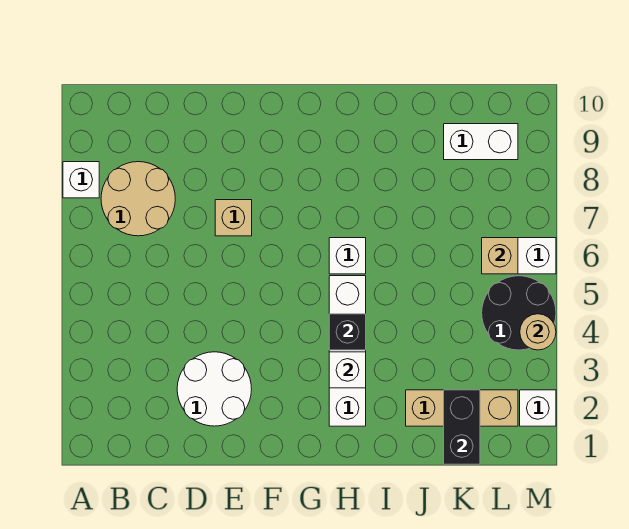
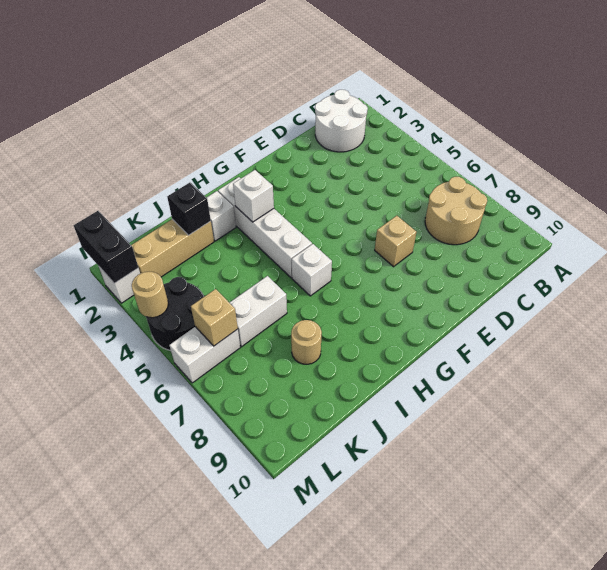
white brick A8 level 1 -> white brick I2 level 1
white round brick D2:E3 level 1 -> white round brick B1:C2 level 1
black brick H4 level 2 -> black brick J2 level 2
none -> tan round brick J8 level 1
black brick K1:K2 level 2 -> black brick M1:M2 level 2
white brick K9:L9 level 1 -> white brick J6:K6 level 1

